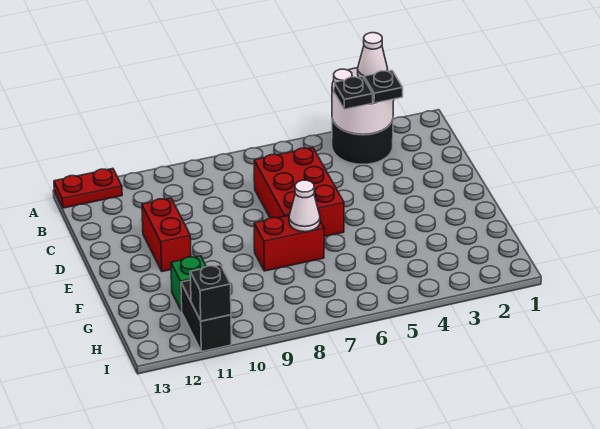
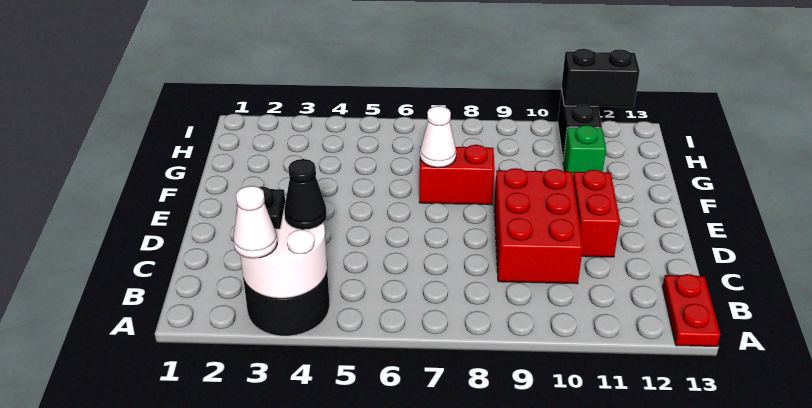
red plate A12:A13 level 1 -> red plate A13:B13 level 1
black plate B4 level 3 -> black cone B4 level 3
red brick C6:E7 level 1 -> red brick C9:E10 level 1
black brick I11 level 2 -> black brick I11:I12 level 2

